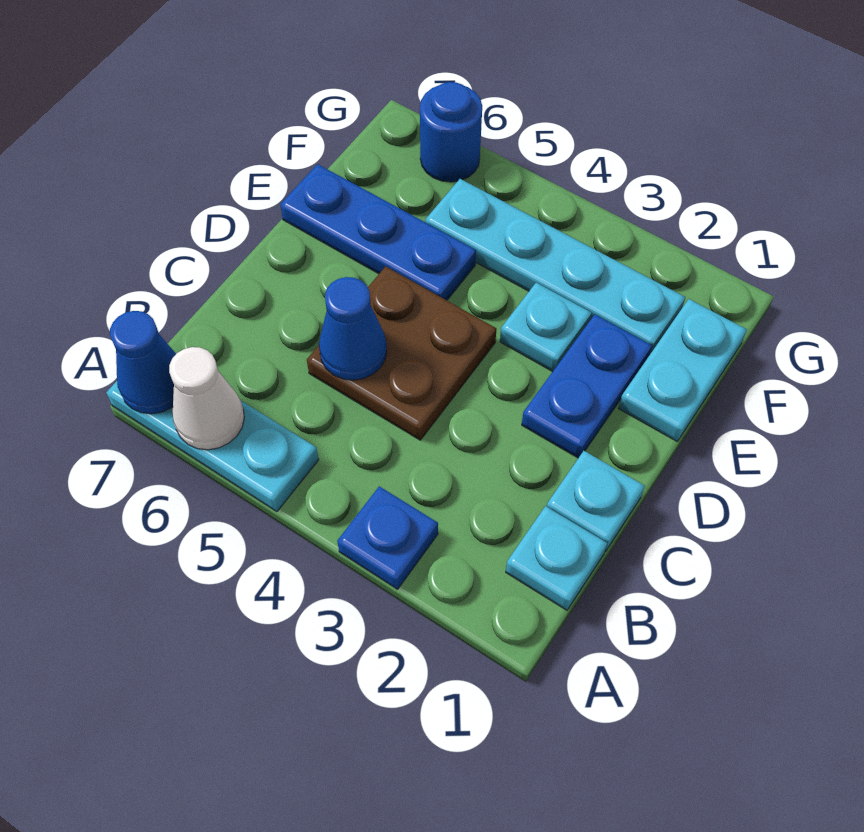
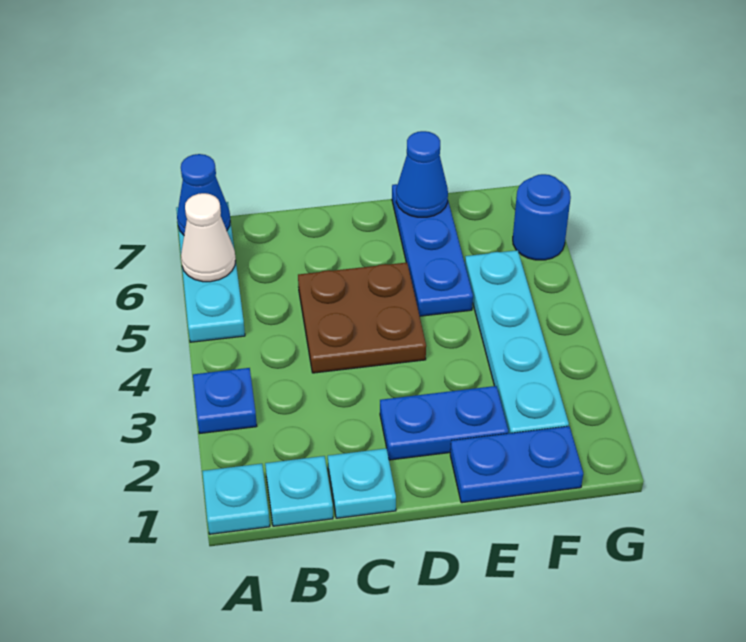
blue cone C5 level 2 -> blue cone E7 level 2
cyan plate E1:F1 level 1 -> blue plate E1:F1 level 1
cyan plate E3 level 1 -> cyan plate A1 level 1

